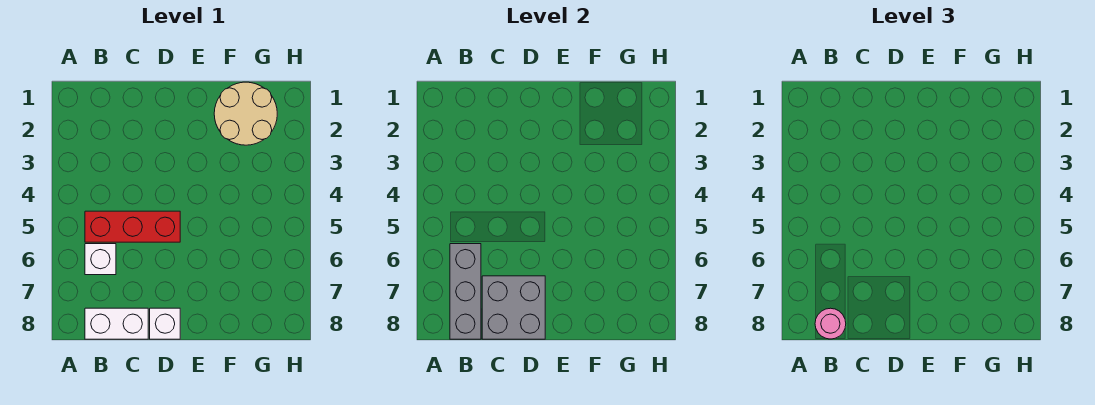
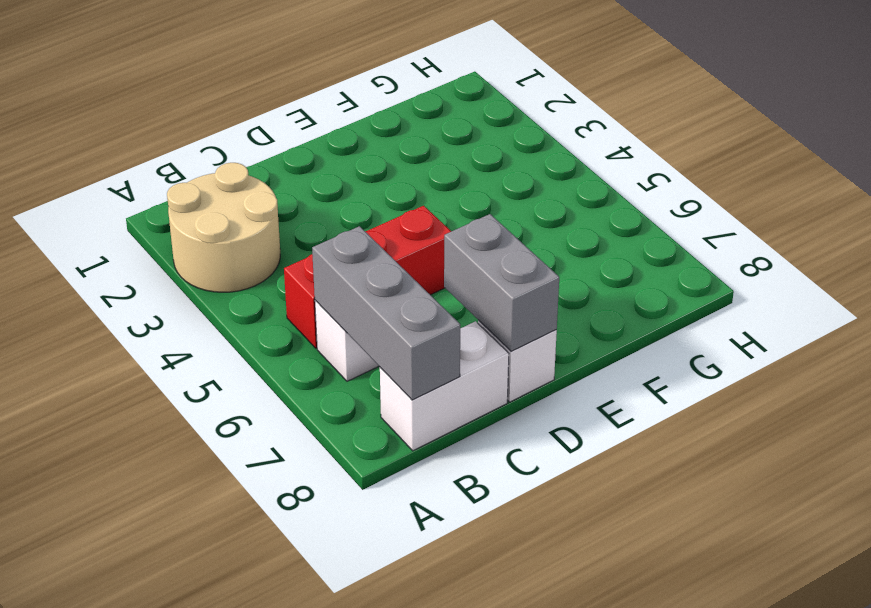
pink round brick B8 level 3 -> none
grey brick C7:D8 level 2 -> grey brick D7:D8 level 2
tan round brick F1:G2 level 1 -> tan round brick A2:B3 level 1

